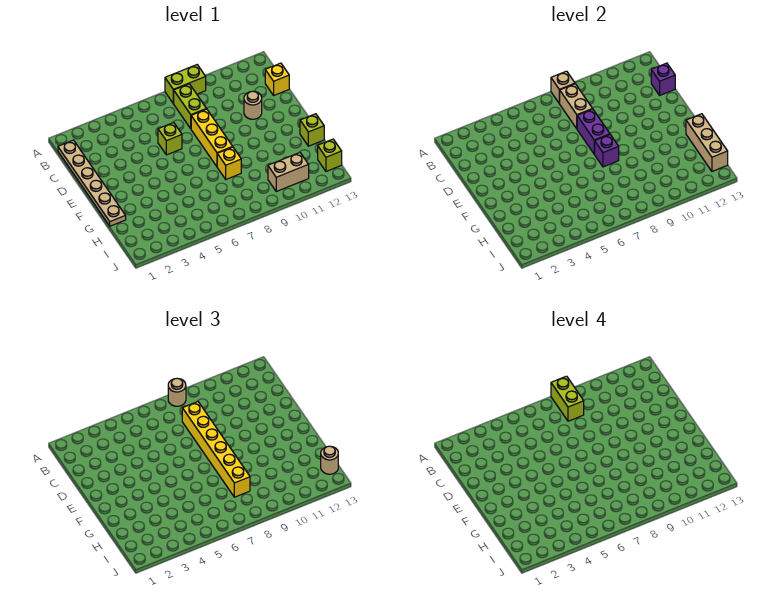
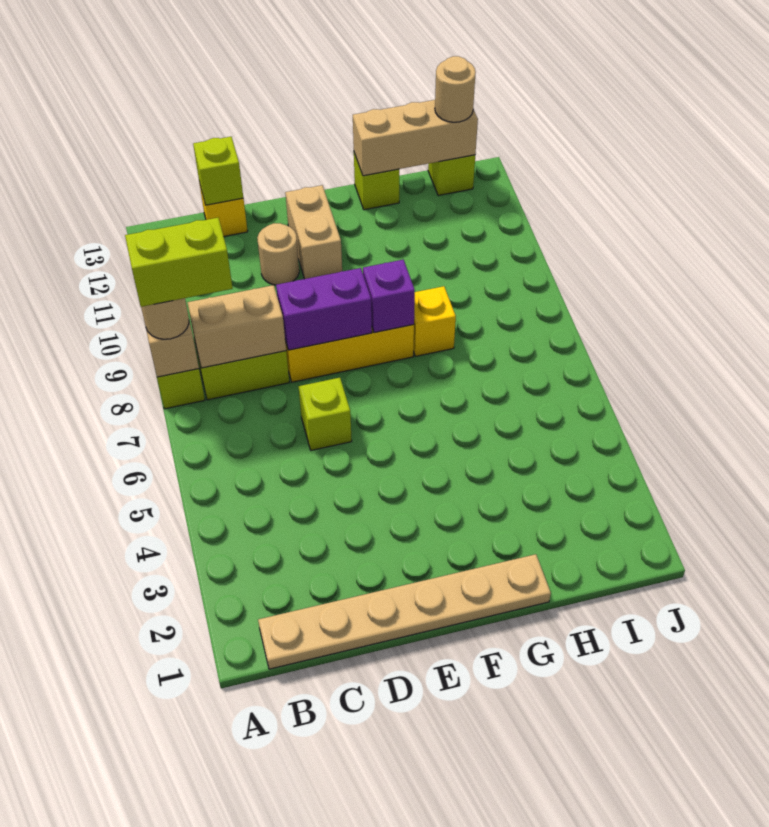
yellow brick C8:H8 level 3 -> none
purple brick C13 level 2 -> lime brick C13 level 2
tan brick I10:I11 level 1 -> tan brick E11:E12 level 1

